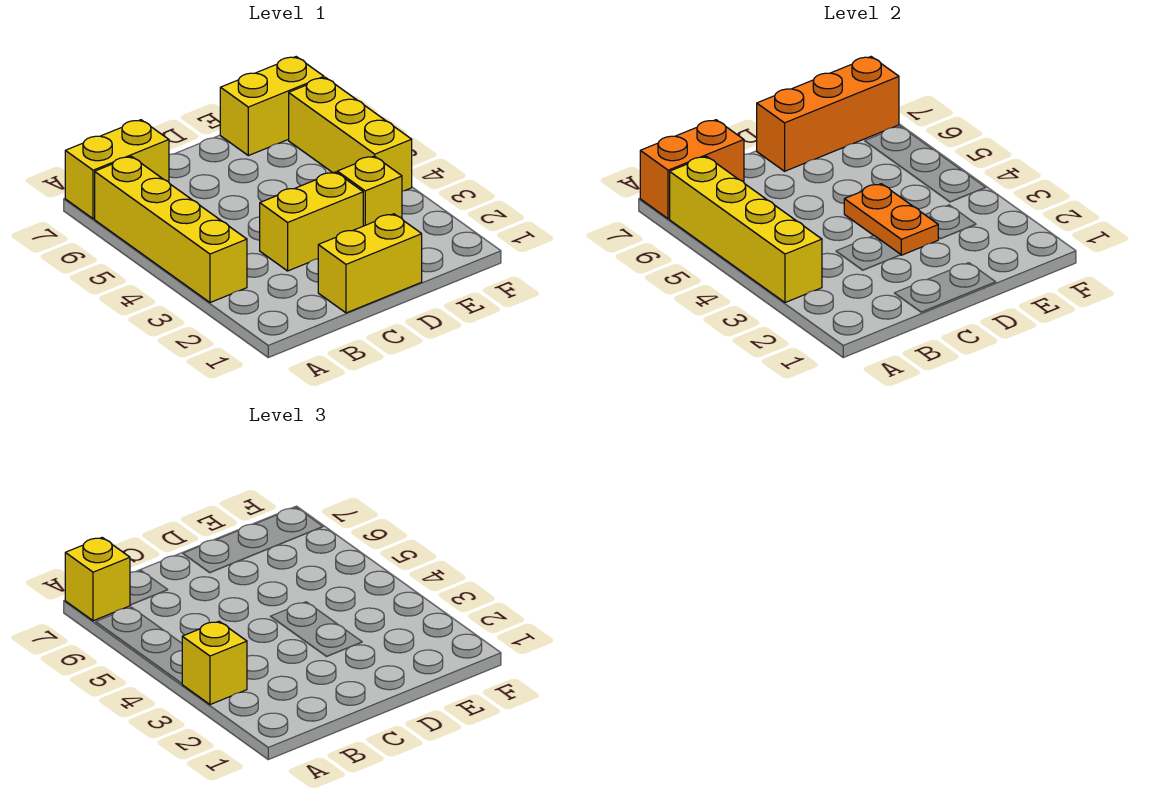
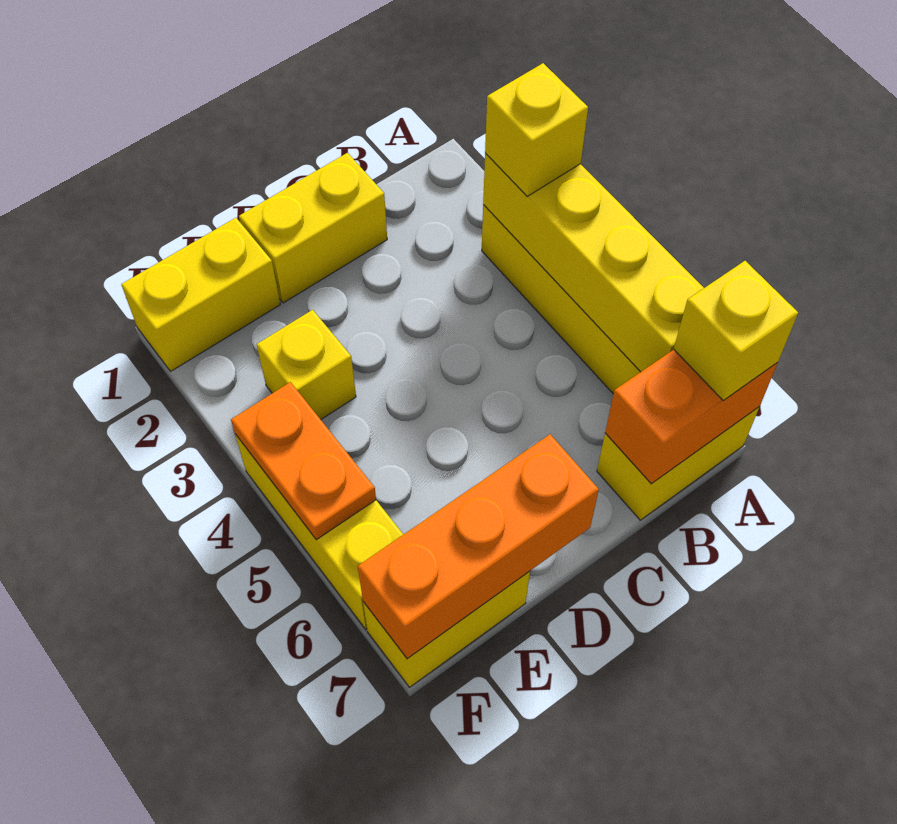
yellow brick C3:D3 level 1 -> yellow brick E1:F1 level 1
orange plate D3:D4 level 2 -> orange plate F4:F5 level 2

